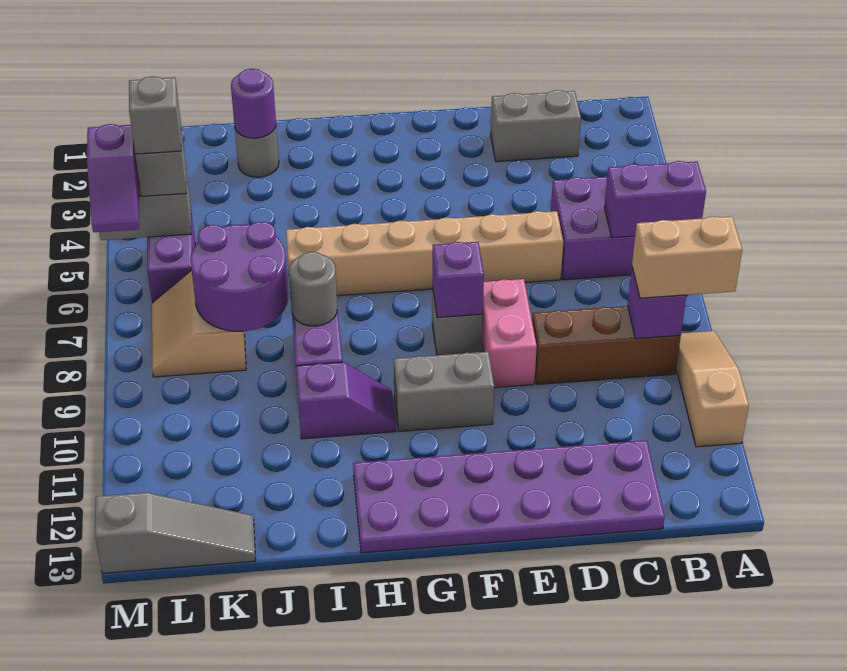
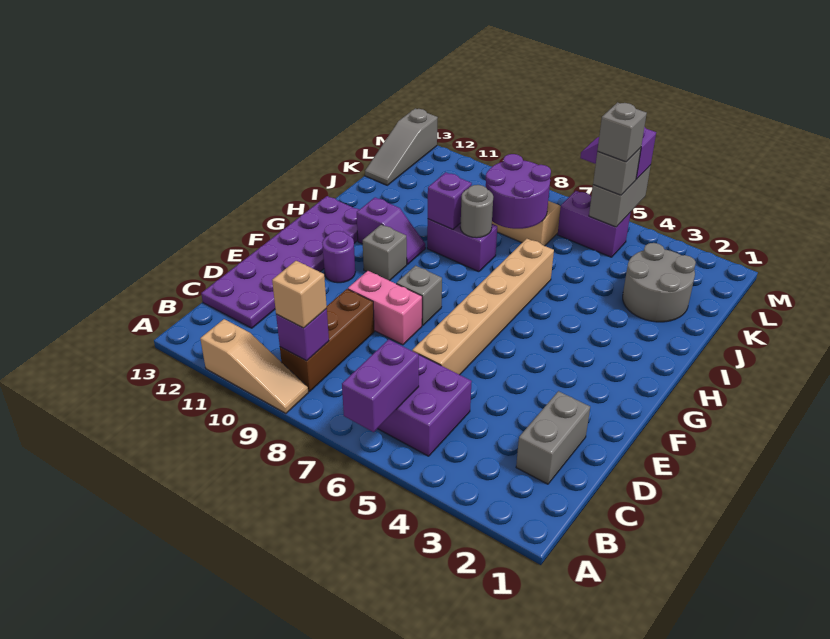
tan brick A9:B9 level 3 -> tan brick B9 level 3
purple brick F8 level 2 -> purple brick I9 level 2
grey brick F10:G10 level 1 -> grey brick G10 level 1
purple slope H10:I10 level 1 top I -> purple slope H10:H11 level 1 top 11
grey round brick J2 level 1 -> grey round brick J2:K3 level 1
purple round brick J2 level 2 -> purple round brick F11 level 1

